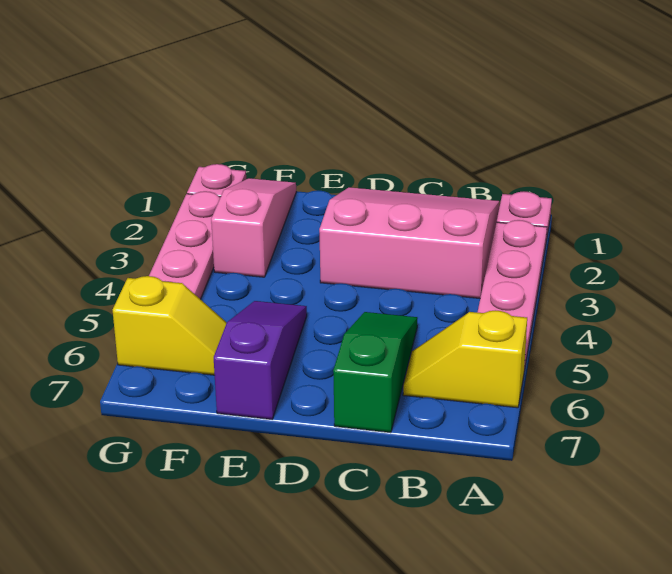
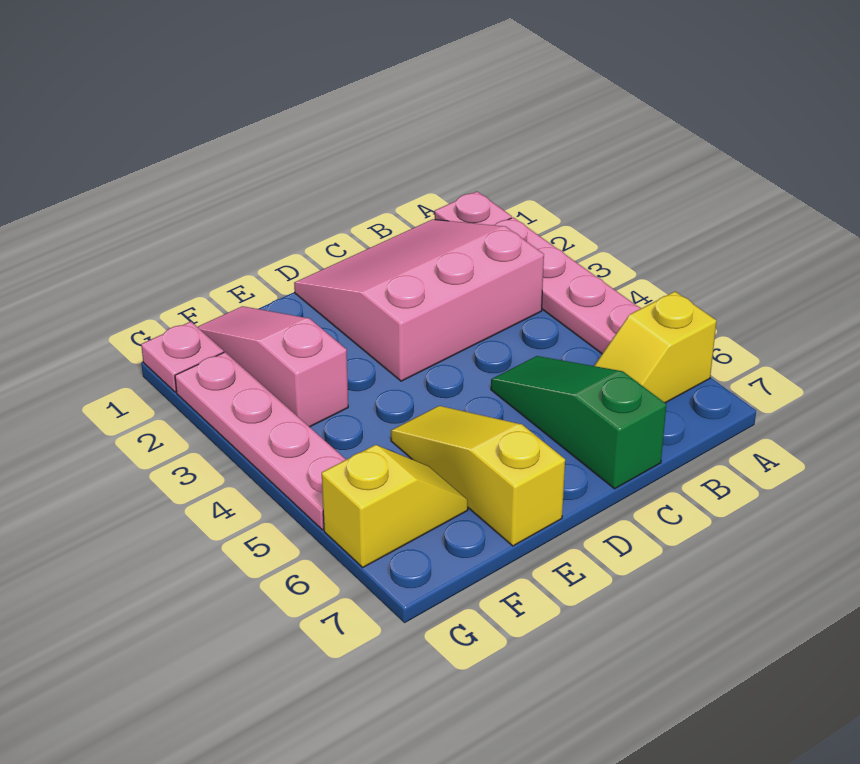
purple slope E5:E7 level 1 top 7 -> yellow slope E5:E7 level 1 top 7

